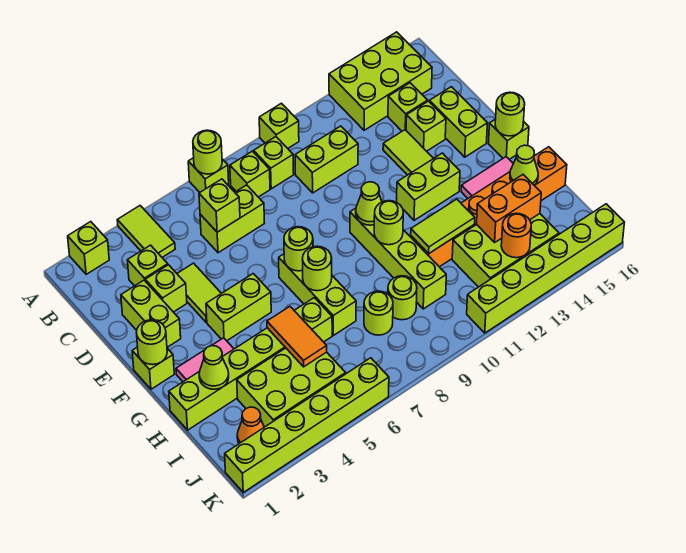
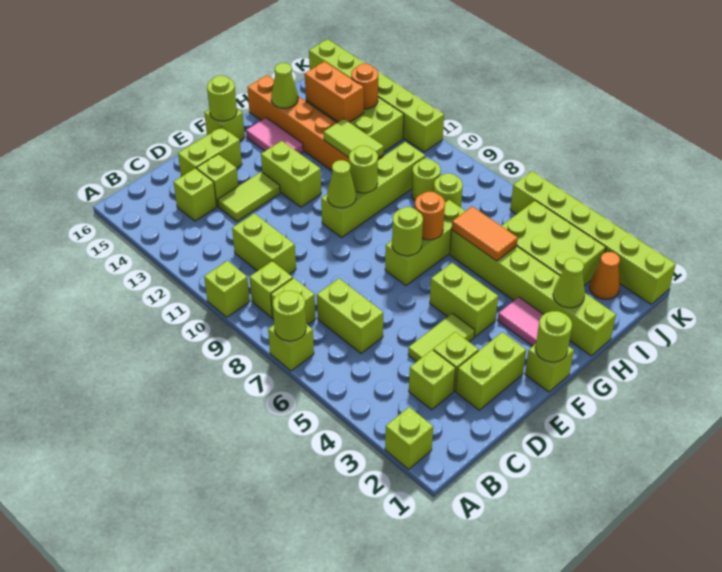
lime tile A4:B4 level 1 -> none
lime brick A13:B15 level 1 -> none
lime brick C6 level 2 -> none
lime round brick G7 level 2 -> orange round brick G7 level 2
orange tile H5:I5 level 2 -> orange tile H5:H6 level 2

